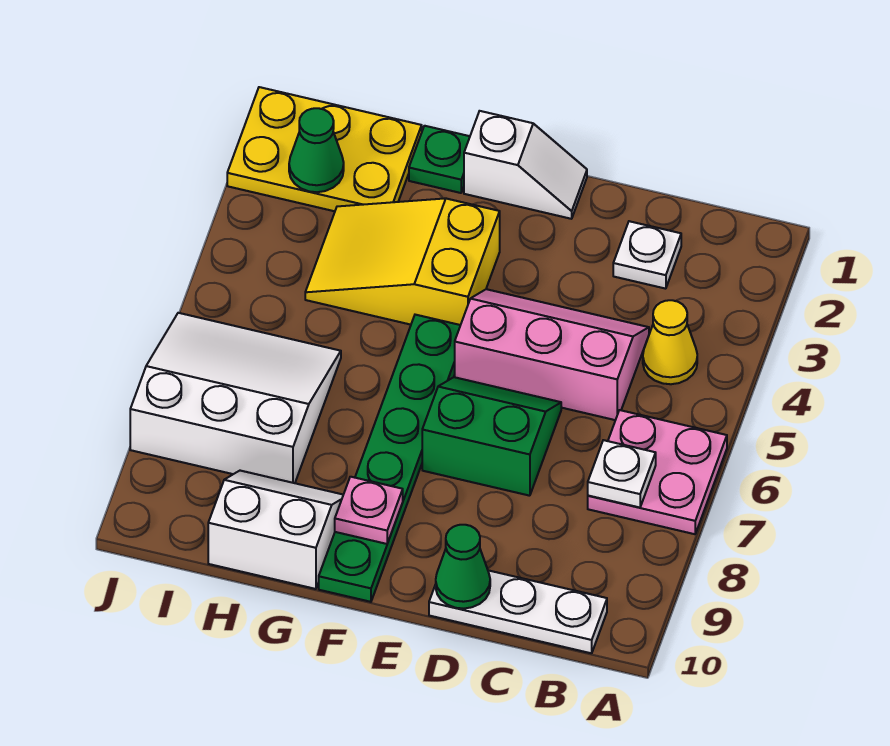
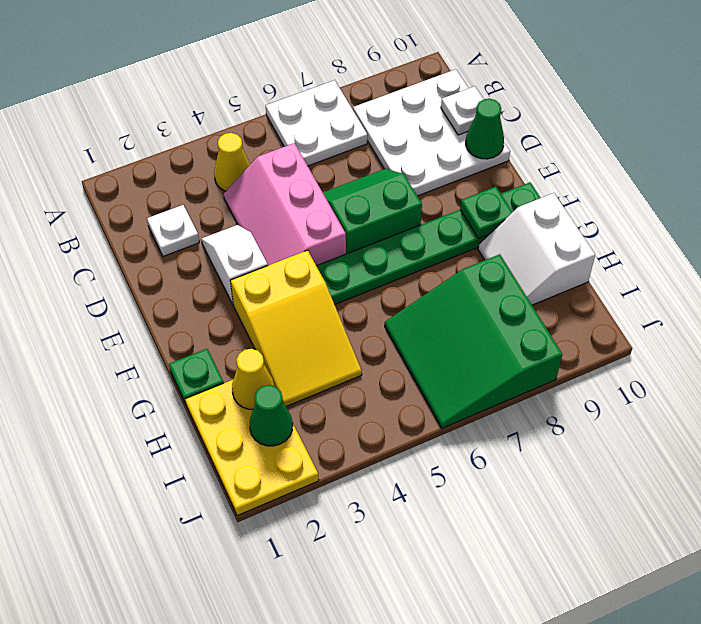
pink plate A6:B7 level 1 -> white plate A6:B7 level 1
white plate B7 level 2 -> white plate C10 level 2
white plate B10:D10 level 1 -> white plate B8:D10 level 1
green slope D6:E7 level 1 top 7 -> green slope D6:E7 level 1 top E
white slope E1:F1 level 1 top F -> white slope D3:E3 level 1 top E
pink plate F9 level 2 -> green plate F9 level 2
none -> yellow cone H2 level 2
white slope H6:J8 level 1 top 8 -> green slope H6:J8 level 1 top 8

